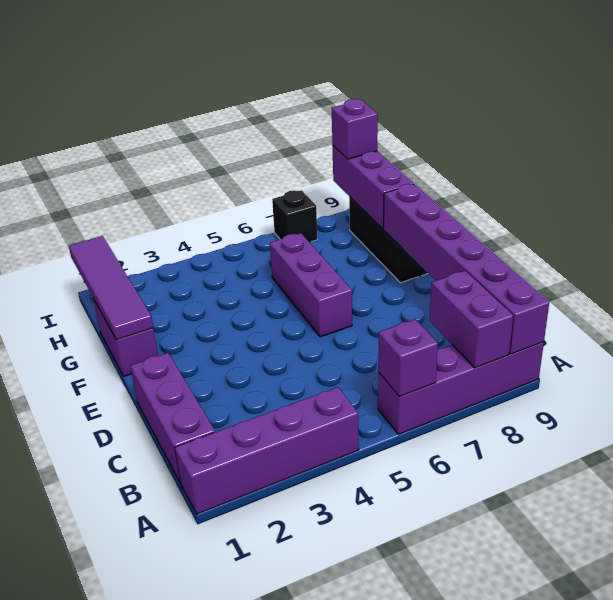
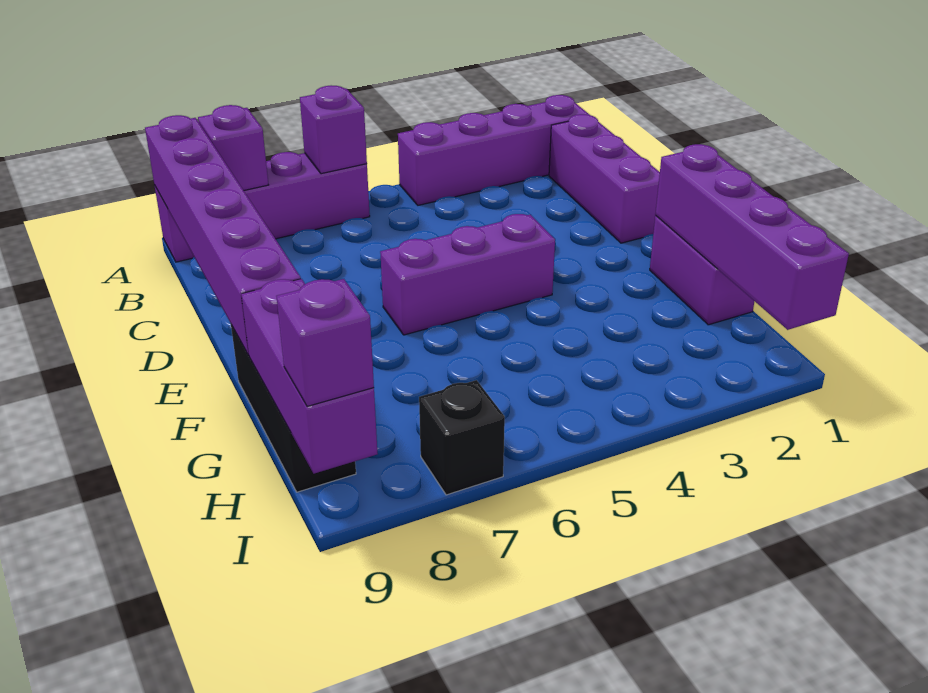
purple brick A8:B8 level 2 -> purple brick A8 level 2
purple brick E6:G6 level 1 -> purple brick E4:E6 level 1
purple tile F1:I1 level 2 -> purple brick F1:I1 level 2

